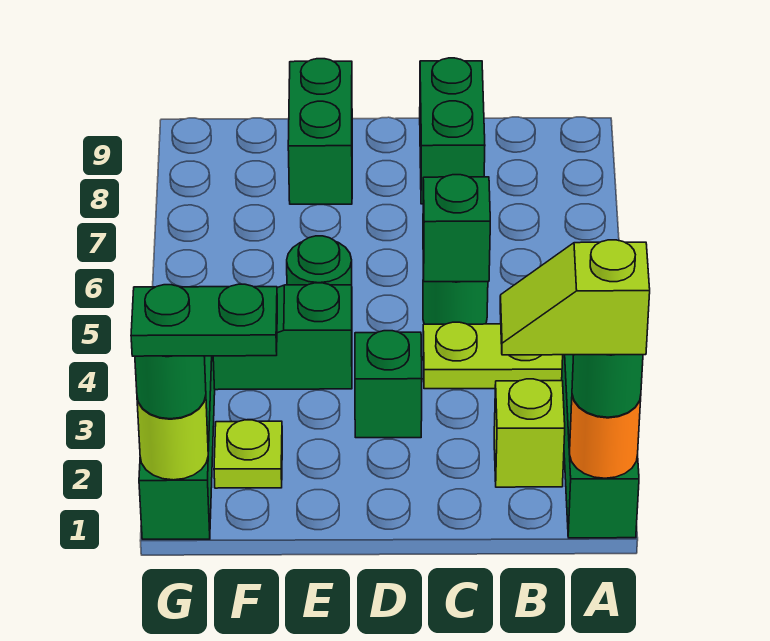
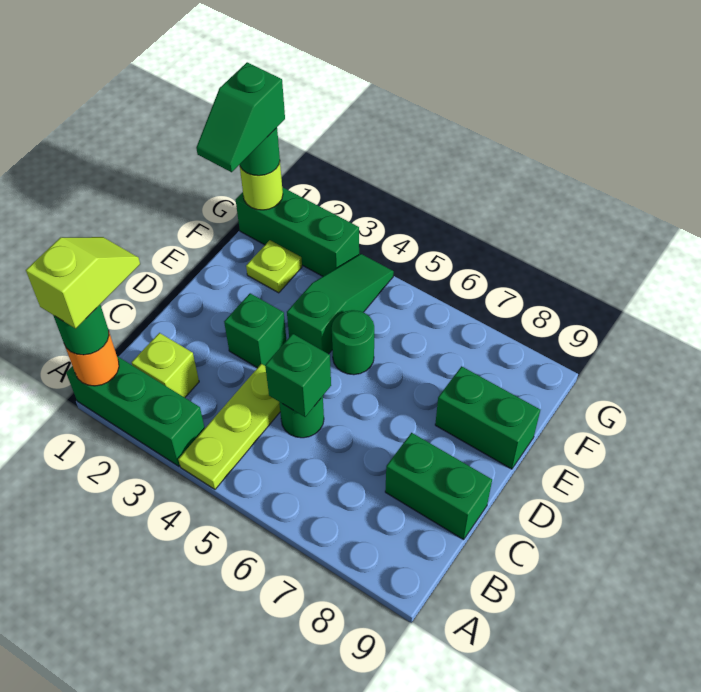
green plate F1:G1 level 4 -> green slope F1:G1 level 4 top G

